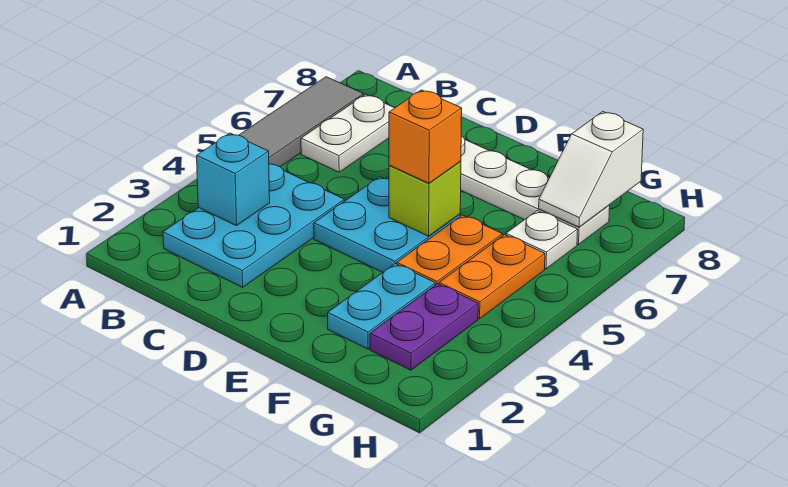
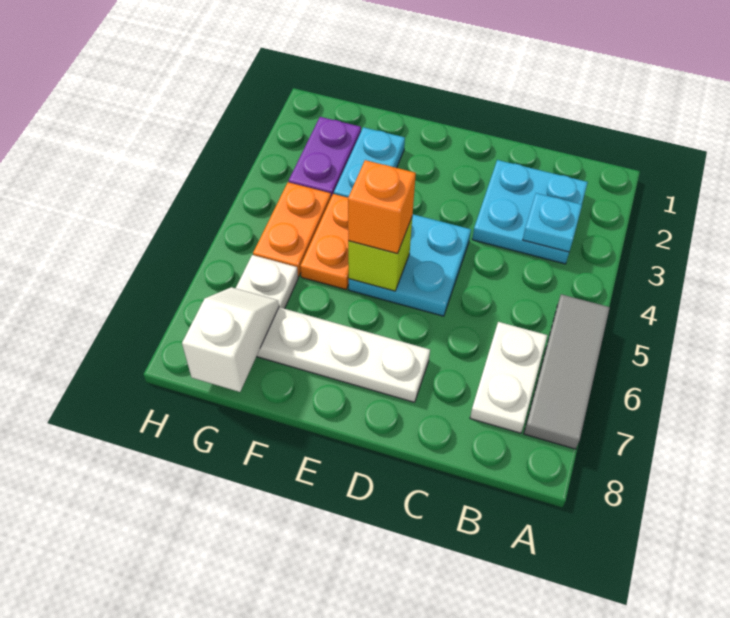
cyan plate B2:C4 level 1 -> cyan plate B2:C3 level 1
cyan brick B3 level 2 -> cyan plate B3 level 2

